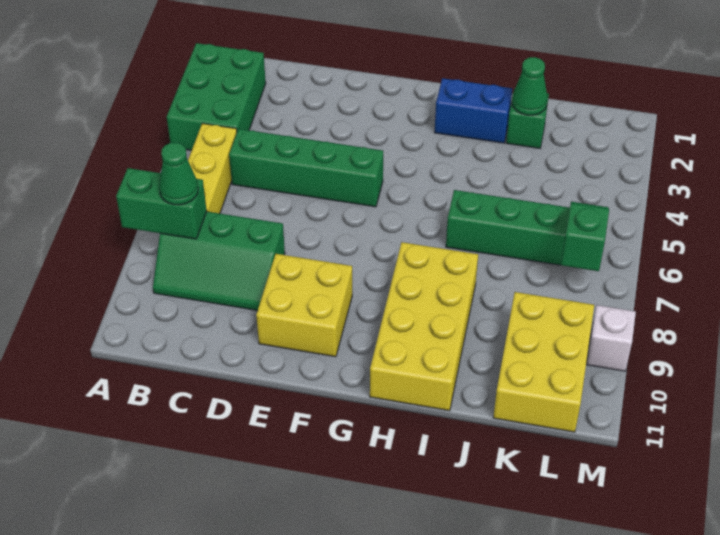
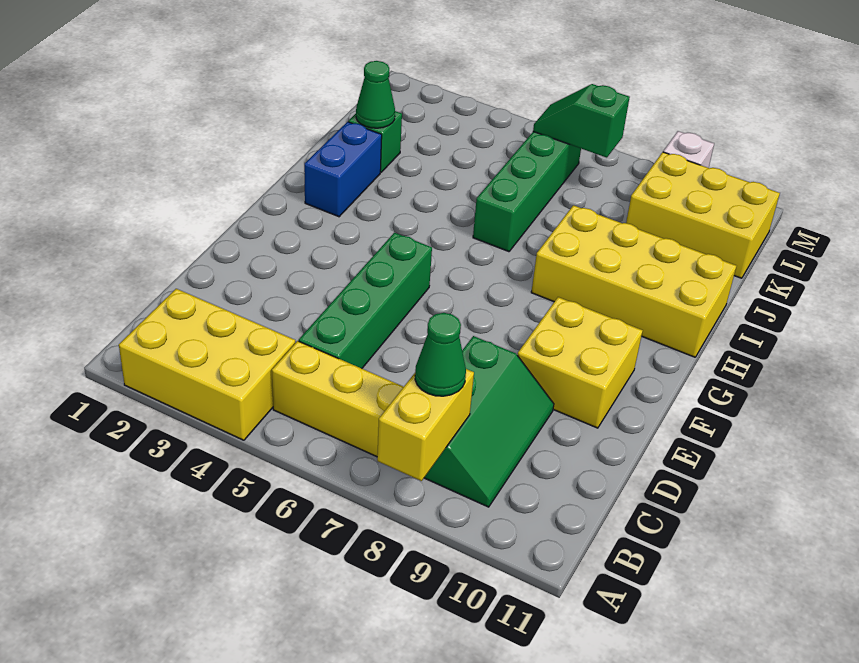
green brick A2:B4 level 1 -> yellow brick A2:B4 level 1
green brick A8:B8 level 2 -> yellow brick A8:B8 level 2

